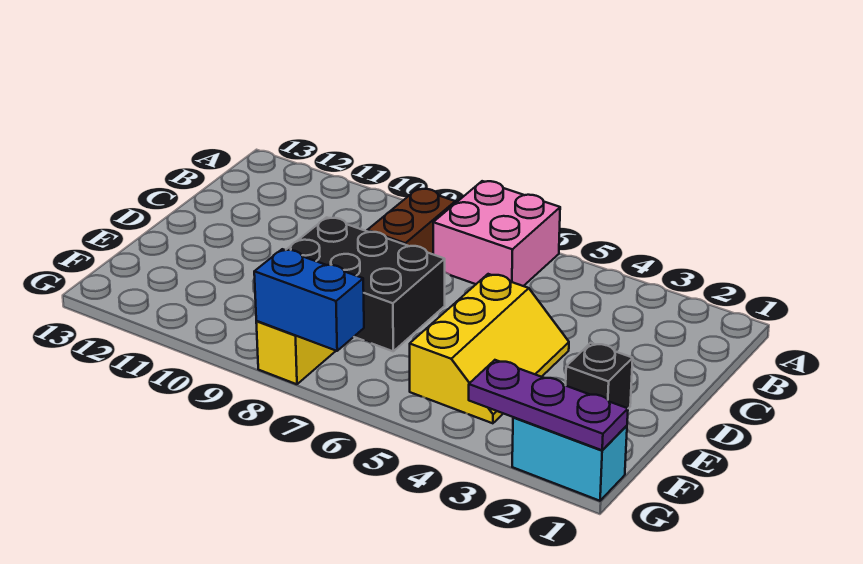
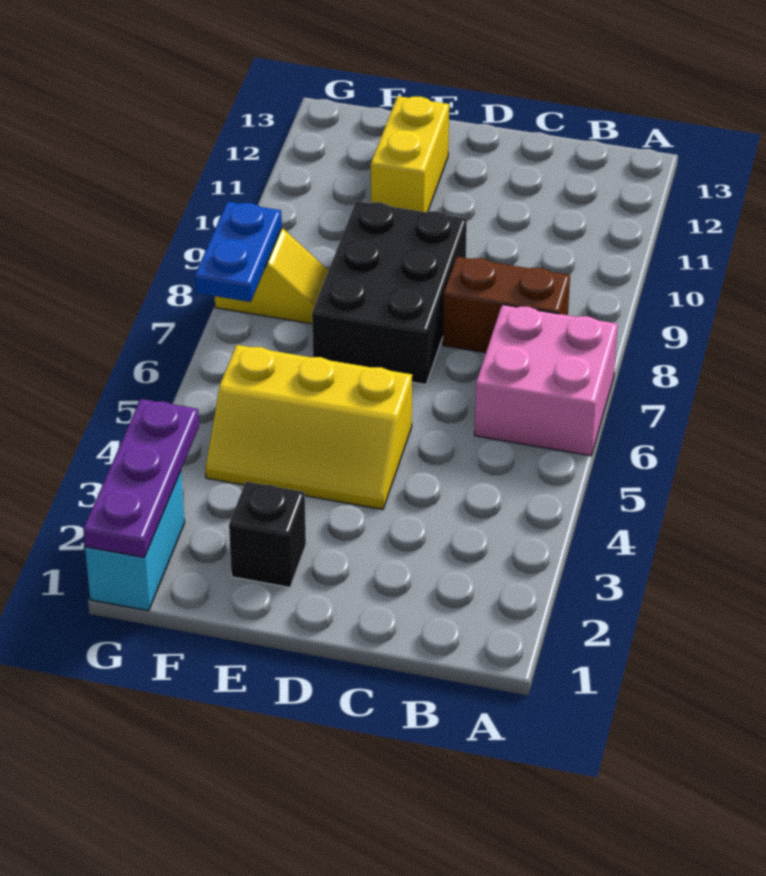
none -> yellow brick E11:E12 level 1
blue brick G7:G8 level 2 -> blue plate G7:G8 level 2

